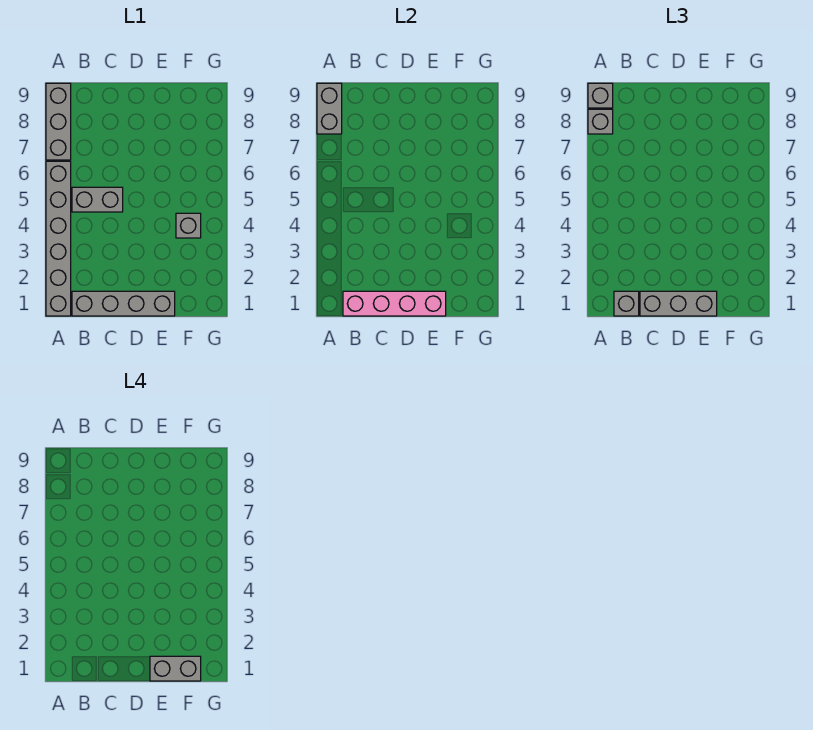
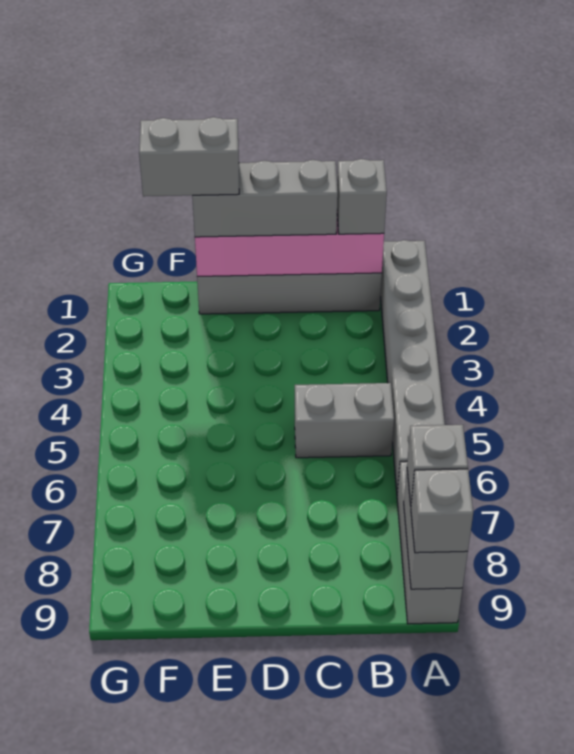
grey brick F4 level 1 -> none

